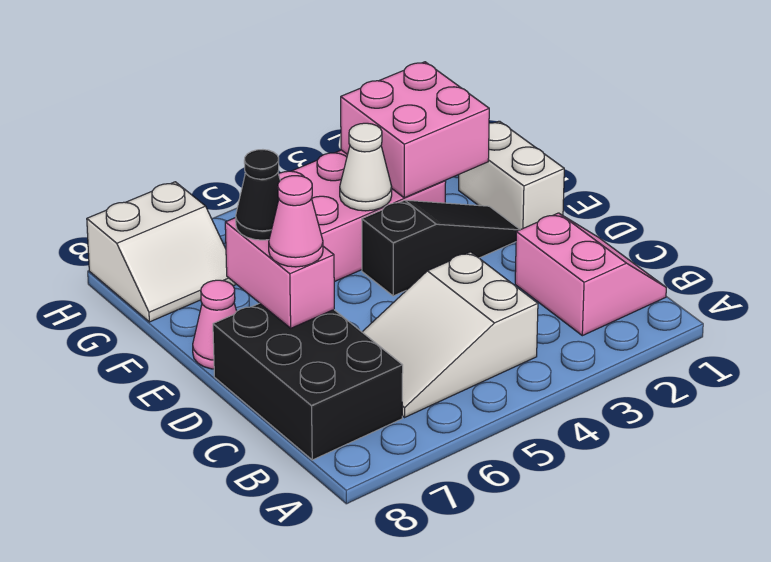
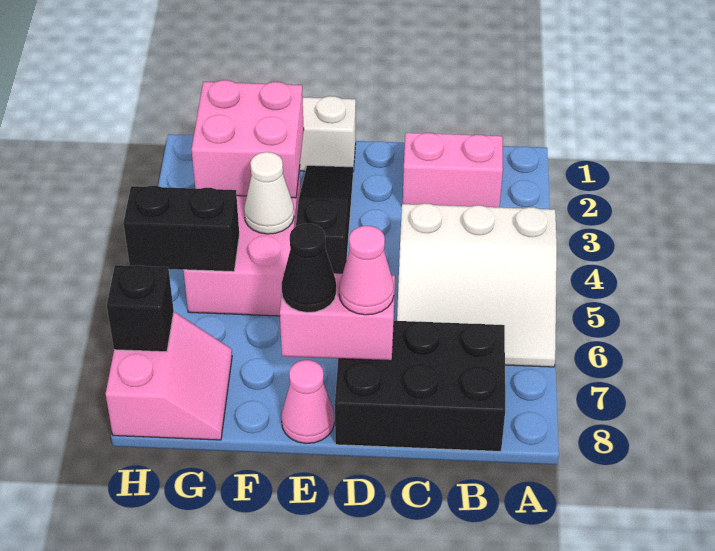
white slope B4:C6 level 1 top 4 -> white slope A4:C6 level 1 top 4
none -> black brick G5:H5 level 2
white slope G7:H8 level 1 top H -> pink slope G7:H8 level 1 top H
none -> black brick H7 level 2

